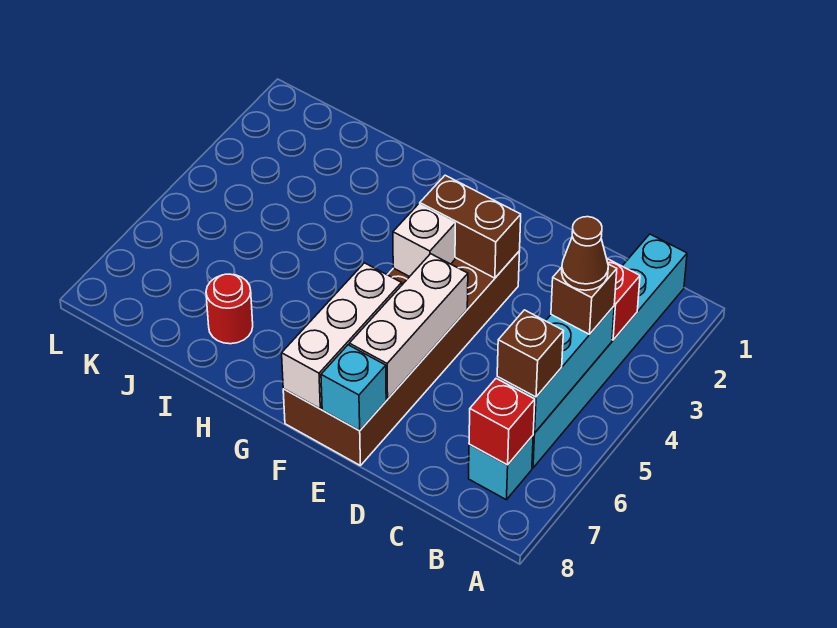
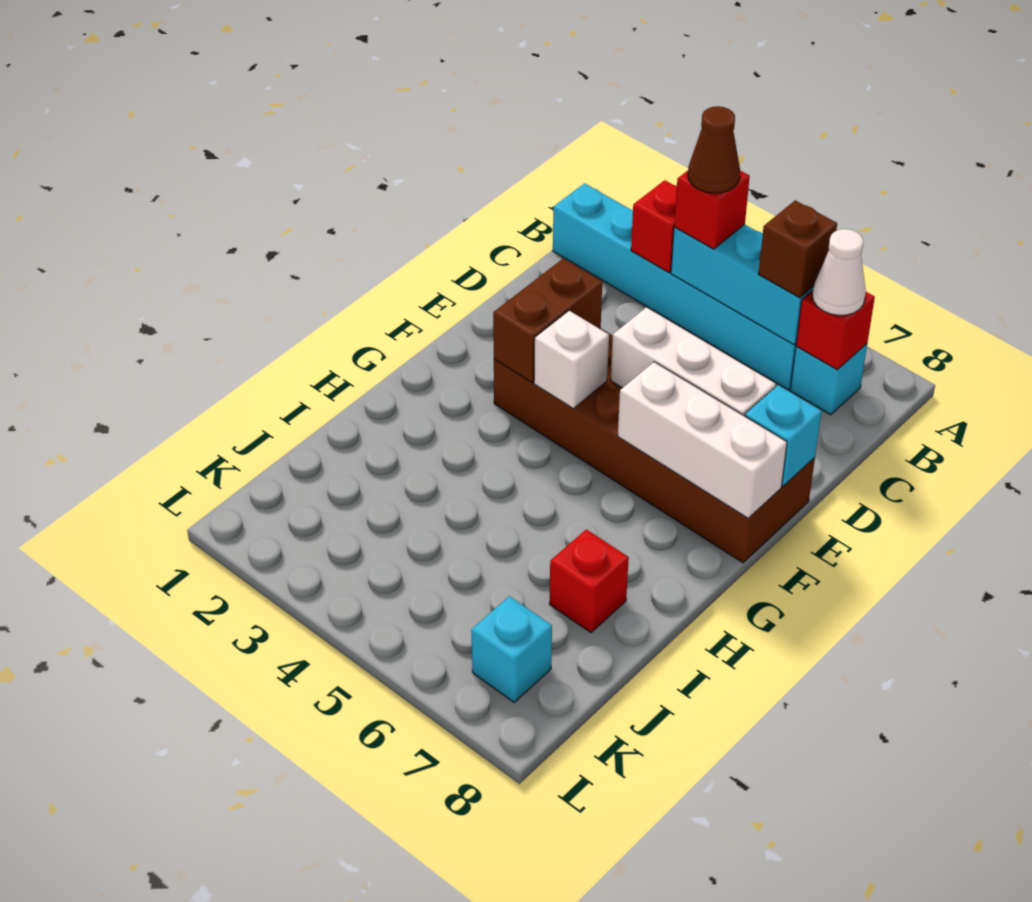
brown brick B4 level 3 -> red brick B4 level 3
none -> white cone B7 level 3
red round brick I7 level 1 -> red brick I7 level 1
none -> cyan brick K7 level 1

